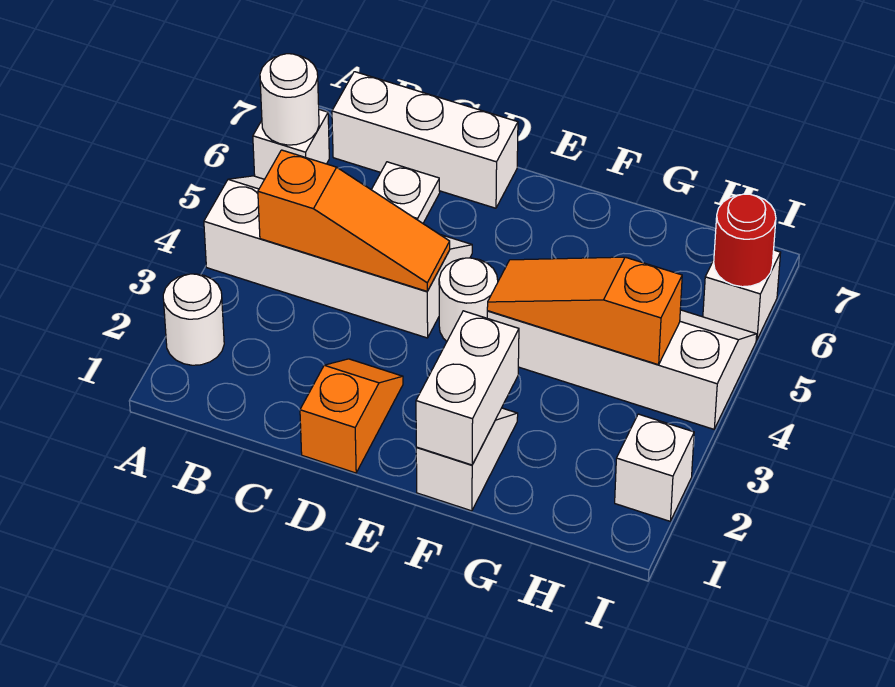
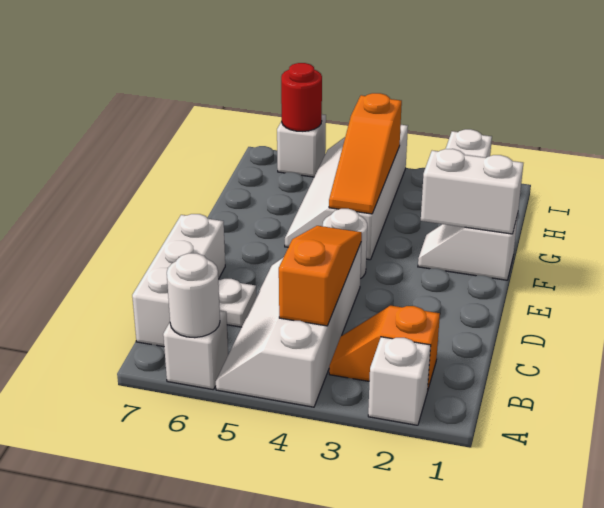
white round brick A2 level 1 -> white brick A2 level 1
orange slope D1:D2 level 1 top 1 -> orange slope B2:B3 level 1 top 2

